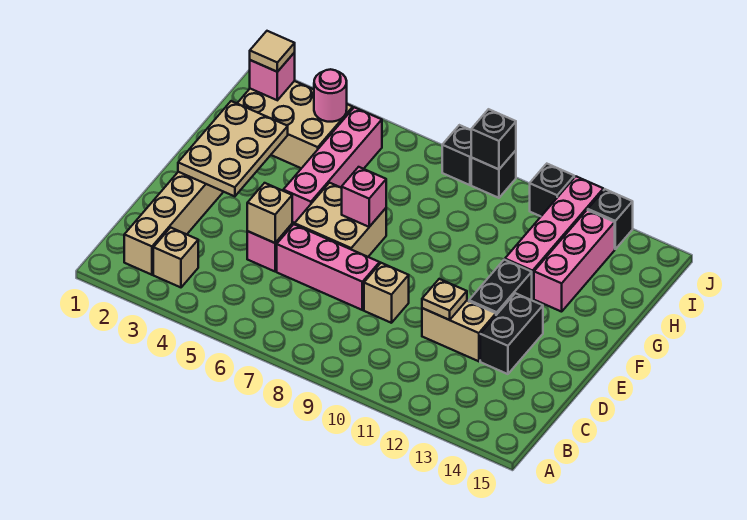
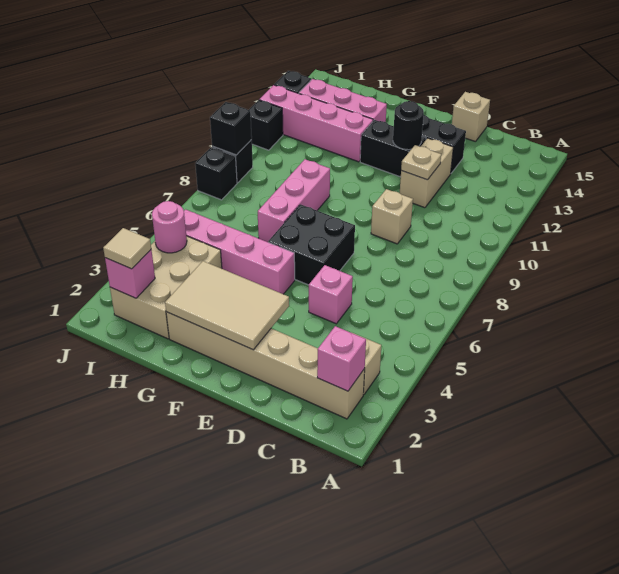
tan brick D5 level 2 -> tan brick D15 level 1
pink brick D6:D8 level 1 -> pink brick G7:G9 level 1
tan plate E2:G3 level 2 -> tan tile E2:G3 level 2
tan brick E6:F7 level 1 -> black brick E6:F7 level 1
none -> black round brick E12 level 2
pink brick F7 level 2 -> pink brick B2 level 2

